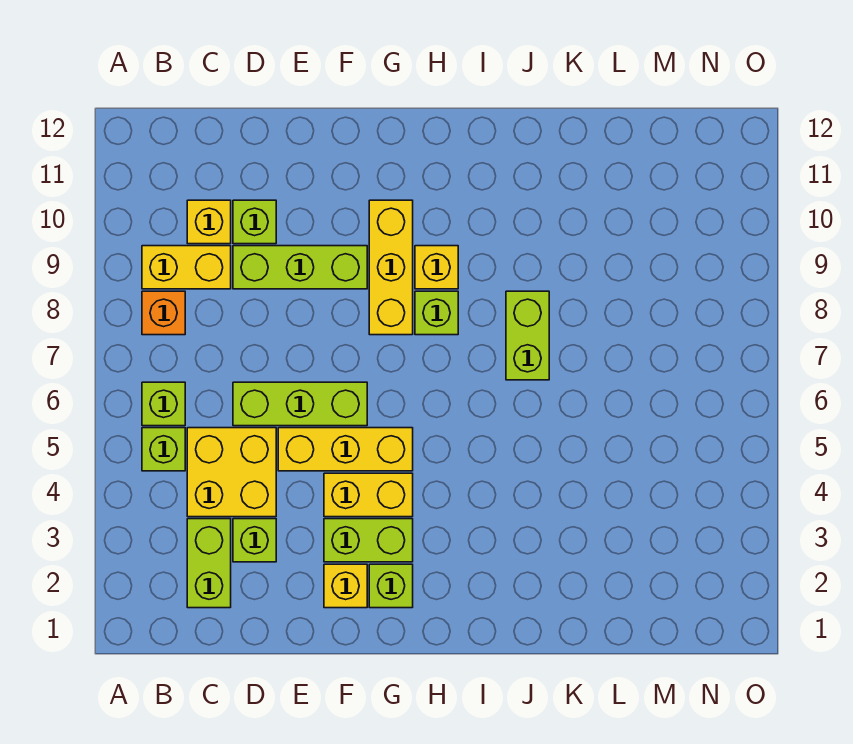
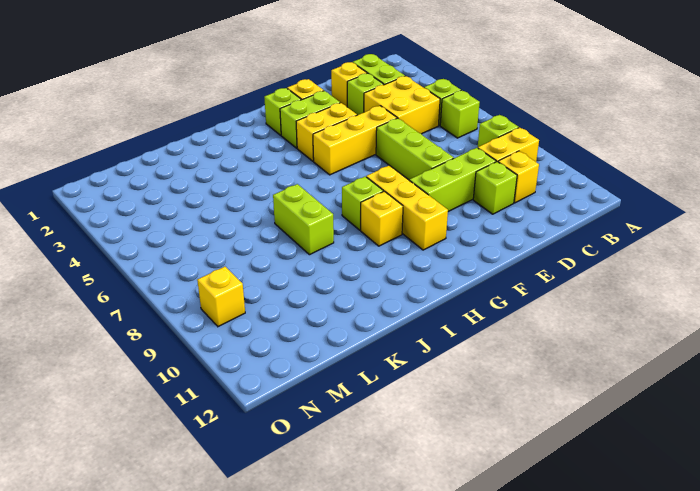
orange brick B8 level 1 -> lime brick B8 level 1
none -> yellow brick D2 level 1
lime brick D6:F6 level 1 -> lime brick E6:E8 level 1
none -> yellow brick N9 level 1

